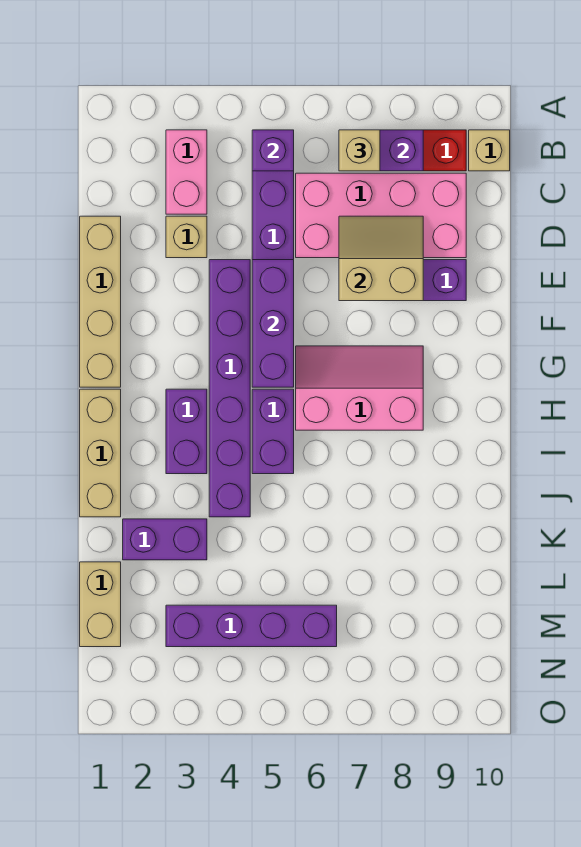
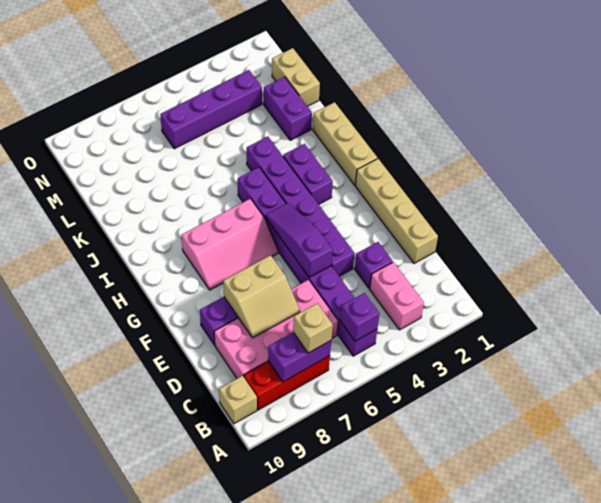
tan brick D3 level 1 -> purple brick D3 level 1
purple brick E5:G5 level 2 -> purple slope E5:G5 level 2 top E
purple brick K2:K3 level 1 -> purple brick K2:L2 level 1

